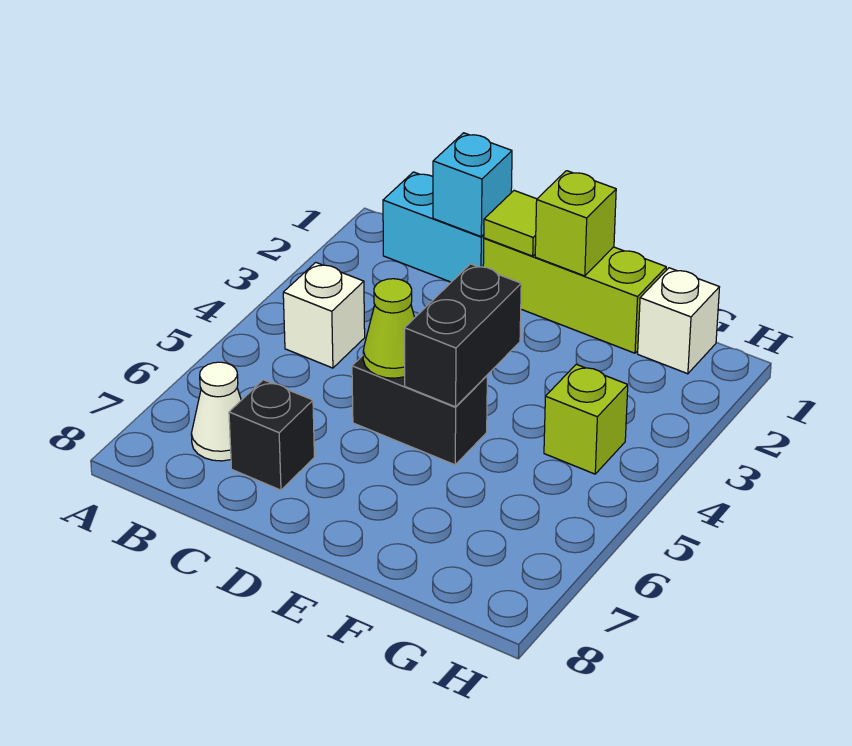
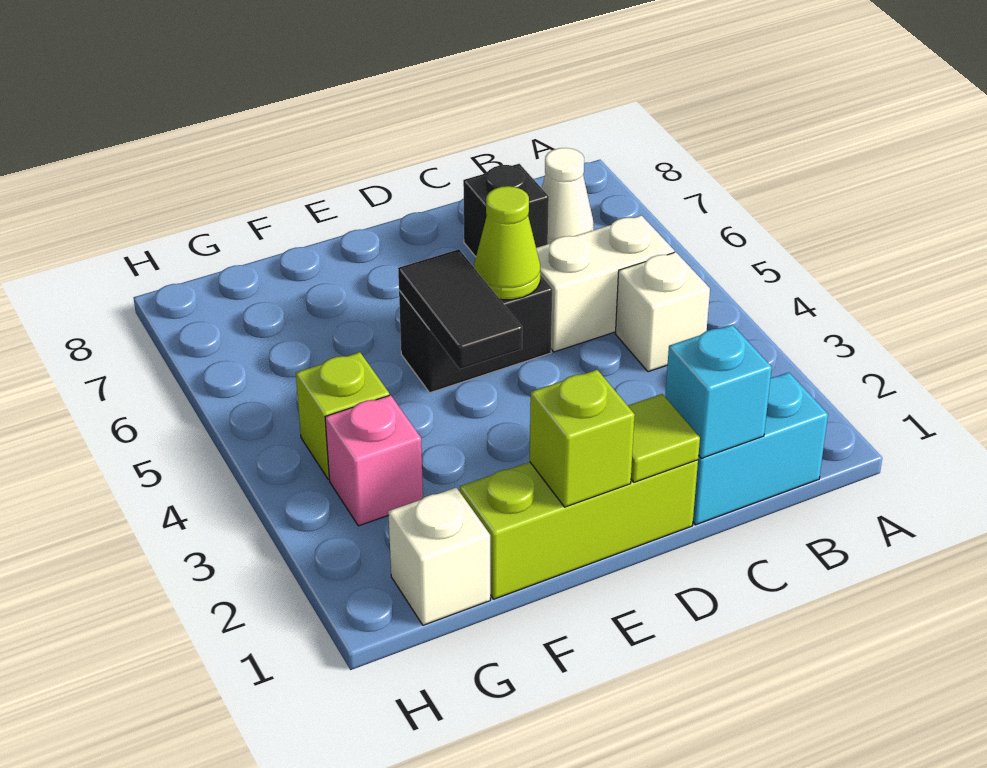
none -> white brick B5:C5 level 1
black brick E4:E5 level 2 -> black tile E4:E5 level 2
none -> pink brick G3 level 1

